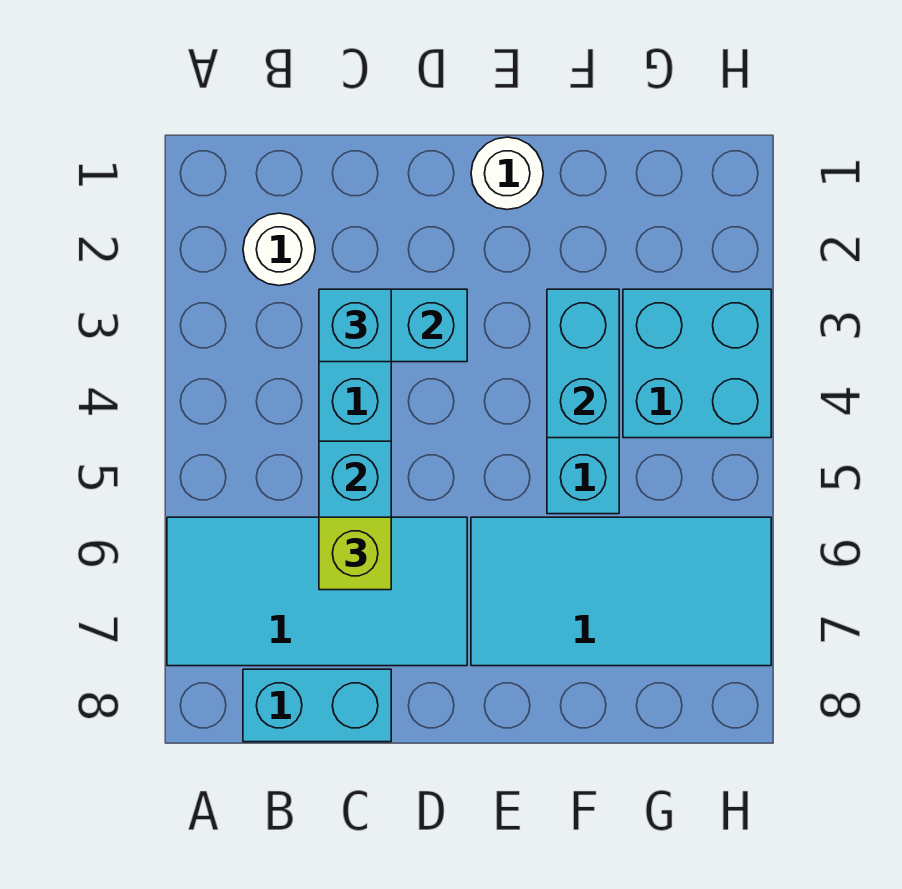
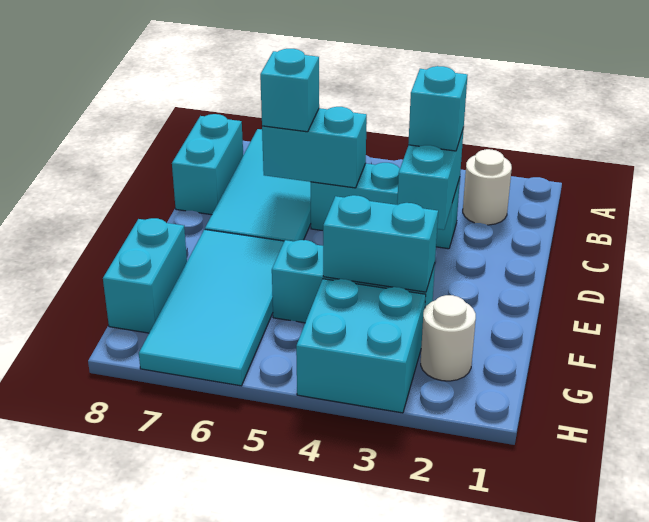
lime brick C6 level 3 -> cyan brick C6 level 3
white round brick E1 level 1 -> white round brick G2 level 1
none -> cyan brick F8:G8 level 1

